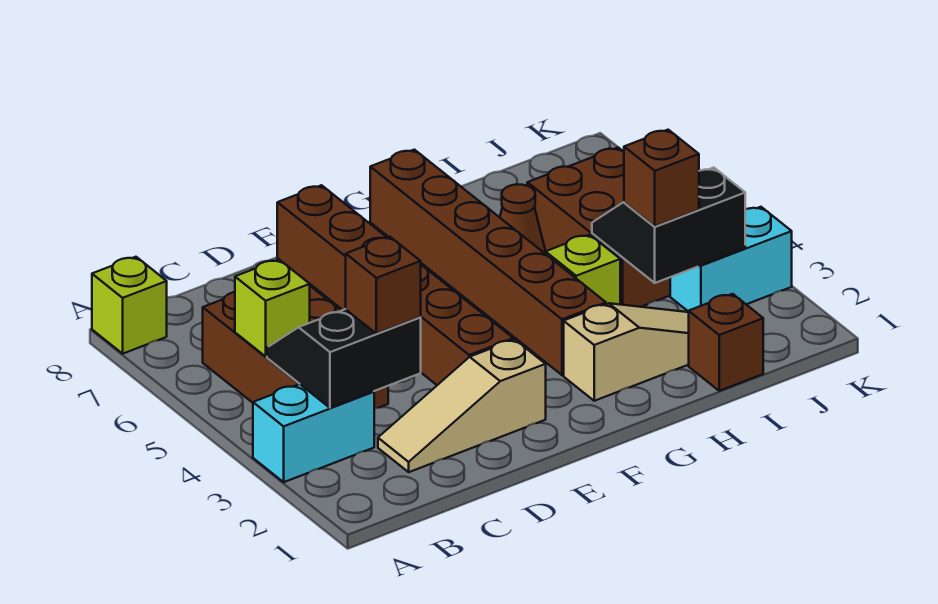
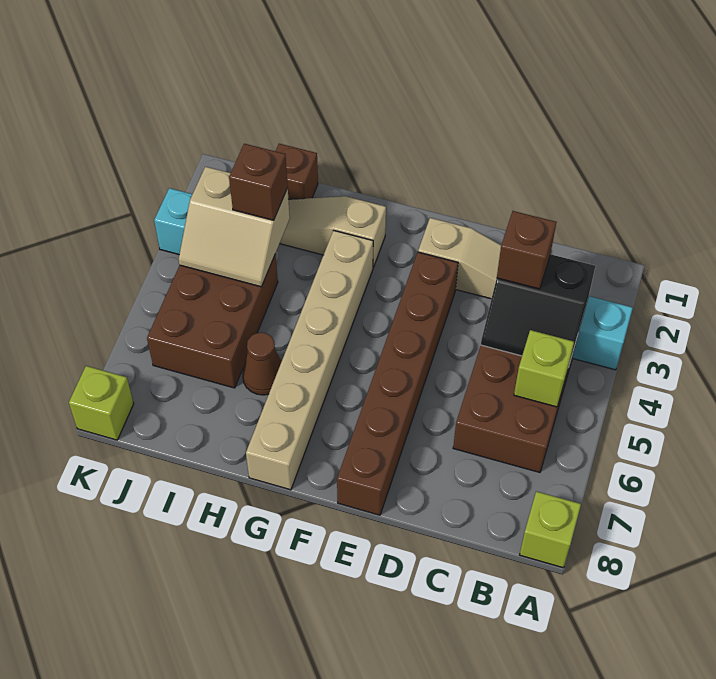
brown brick G3:G8 level 1 -> tan brick G3:G8 level 1
lime brick H4 level 1 -> lime brick K8 level 1
black slope I3:J4 level 2 top 3 -> tan slope I3:J4 level 2 top 3

